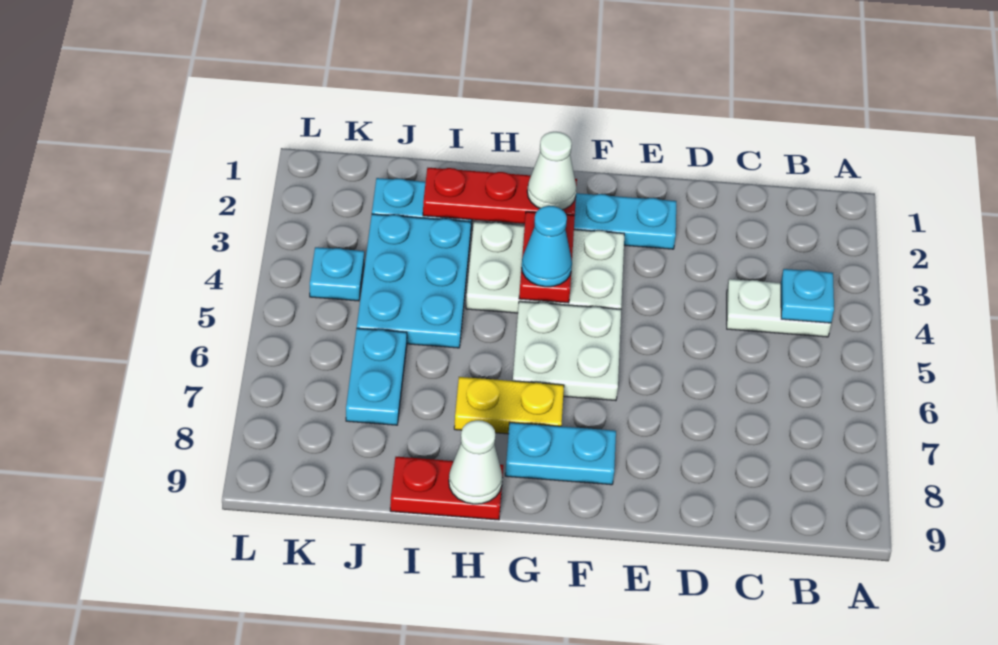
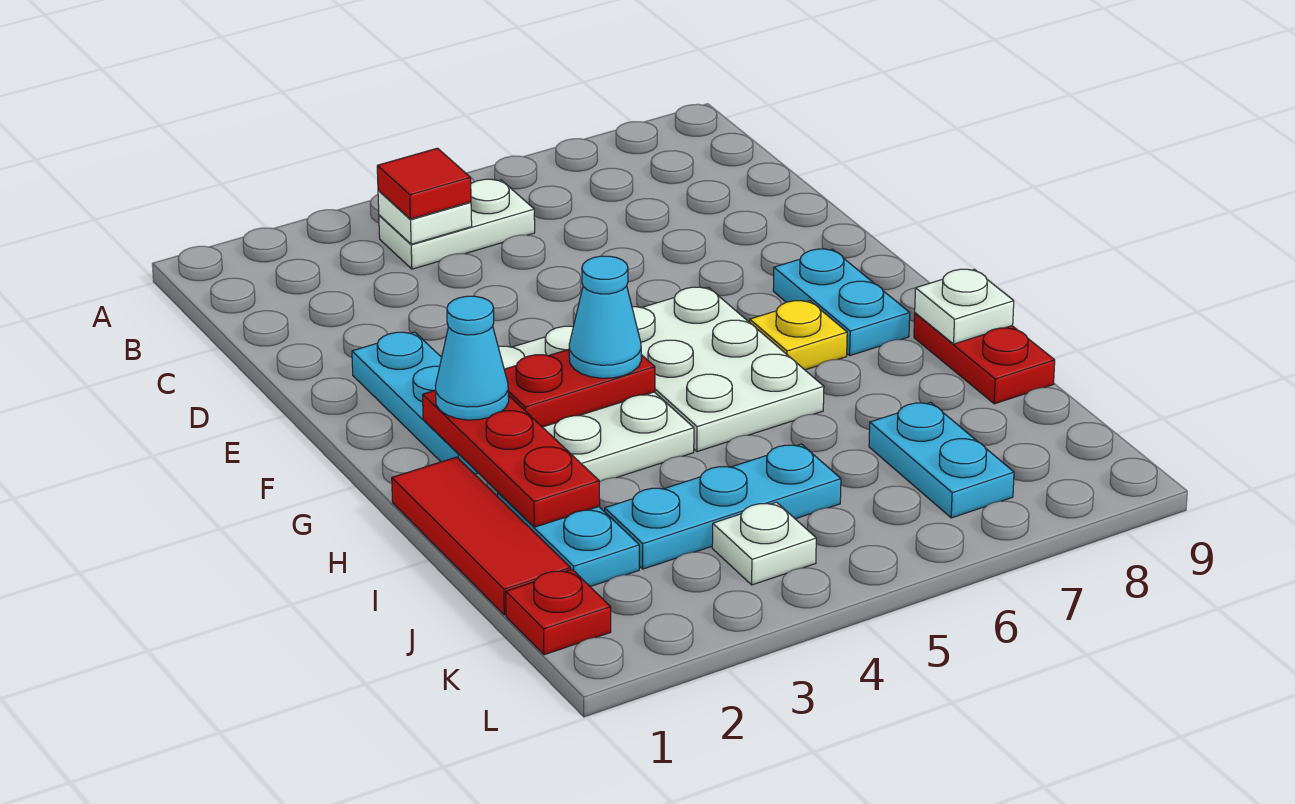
white plate B4:C4 level 1 -> white plate B4:B5 level 1
cyan plate B4 level 2 -> white plate B4 level 2
none -> red tile B4 level 3
white plate F5:G6 level 1 -> white plate F5:H6 level 1
white cone G2 level 3 -> cyan cone G2 level 3
yellow plate G7:H7 level 1 -> yellow plate G7 level 1
none -> red tile H1:J1 level 1
white cone H9 level 2 -> white plate H9 level 2
cyan plate I3:J5 level 1 -> cyan plate J3:J5 level 1
cyan plate J6:J7 level 1 -> cyan plate J7:K7 level 1
none -> red plate K1 level 1
cyan plate K4 level 1 -> white plate K4 level 1

